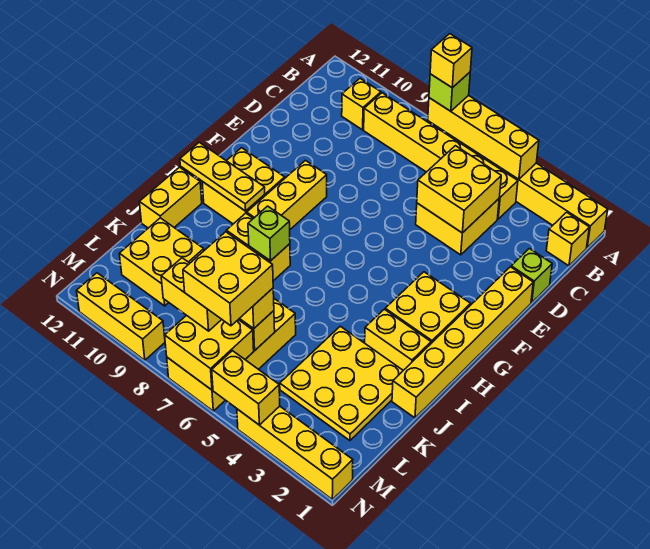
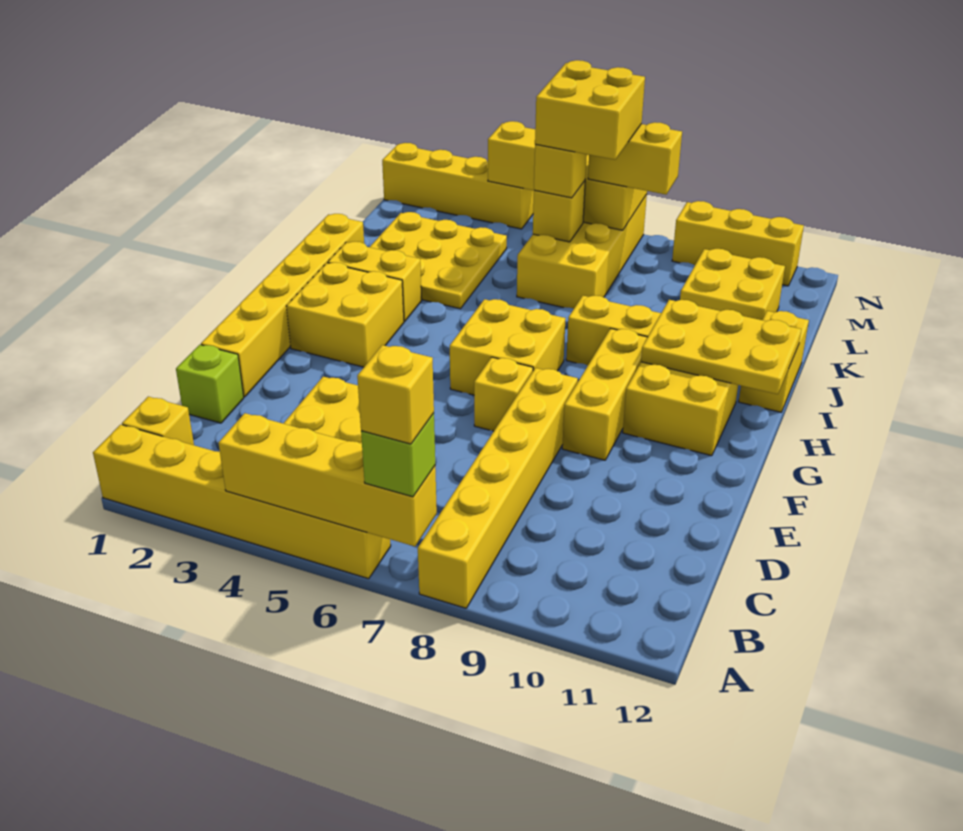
yellow brick B4:B9 level 1 -> yellow brick A8:F8 level 1
yellow brick B10 level 1 -> yellow brick F7 level 1
yellow brick C4:D5 level 2 -> yellow brick G6:H7 level 1
yellow plate H10:H12 level 2 -> yellow plate H10:I12 level 2
lime brick I8 level 2 -> none

